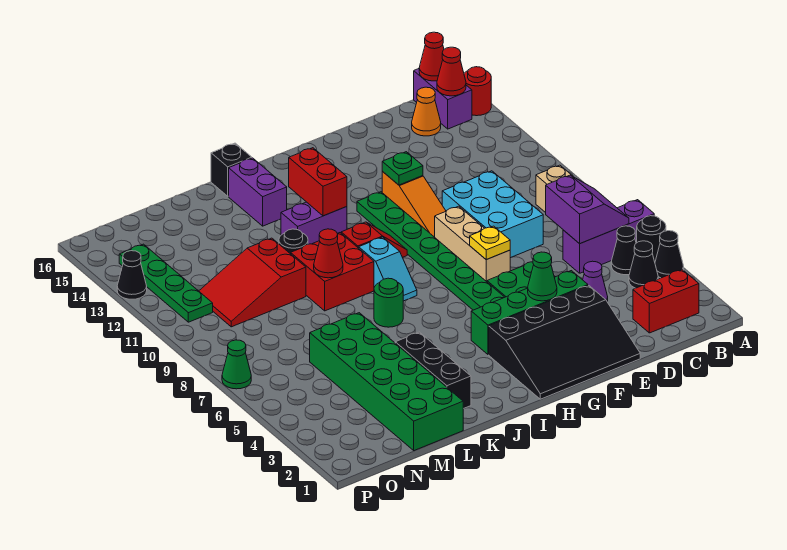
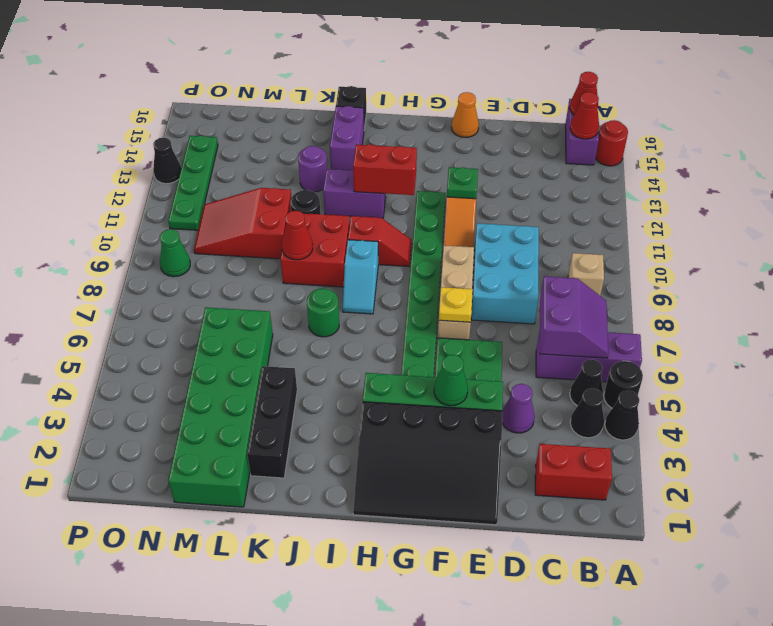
orange cone C15 level 1 -> orange cone F16 level 1
red brick I12:I13 level 2 -> red brick H12:I12 level 2
none -> purple round brick K13 level 1
green cone P7 level 1 -> green cone O9 level 1

